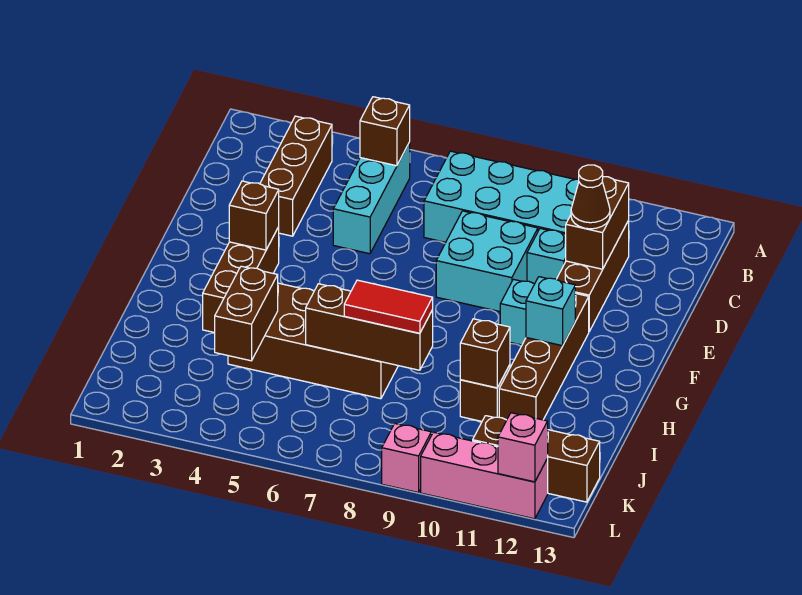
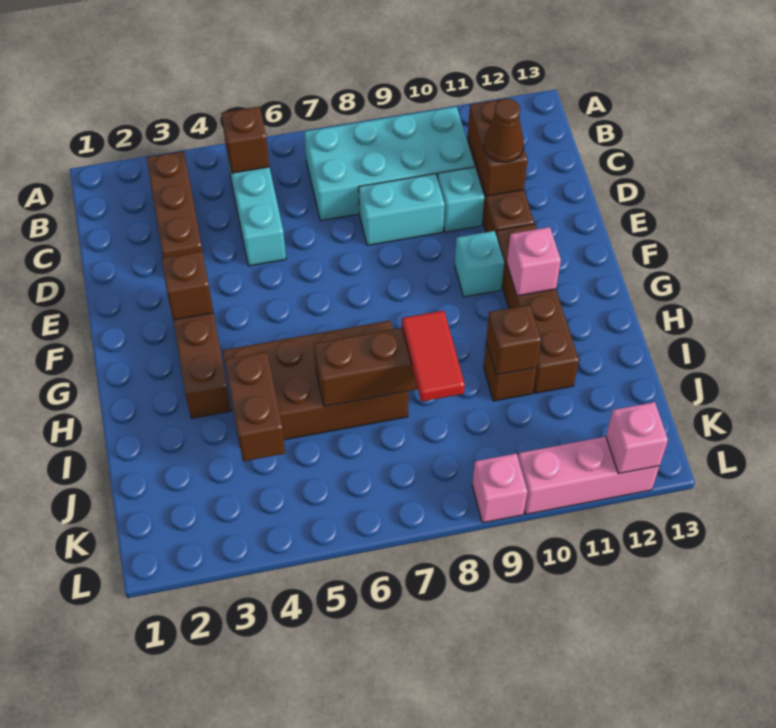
cyan brick D8:E9 level 1 -> cyan brick D8:D9 level 1
cyan brick G11 level 2 -> pink brick G11 level 2
red tile I7:I8 level 3 -> red tile I8:J8 level 3
brown brick K11:K13 level 1 -> none

